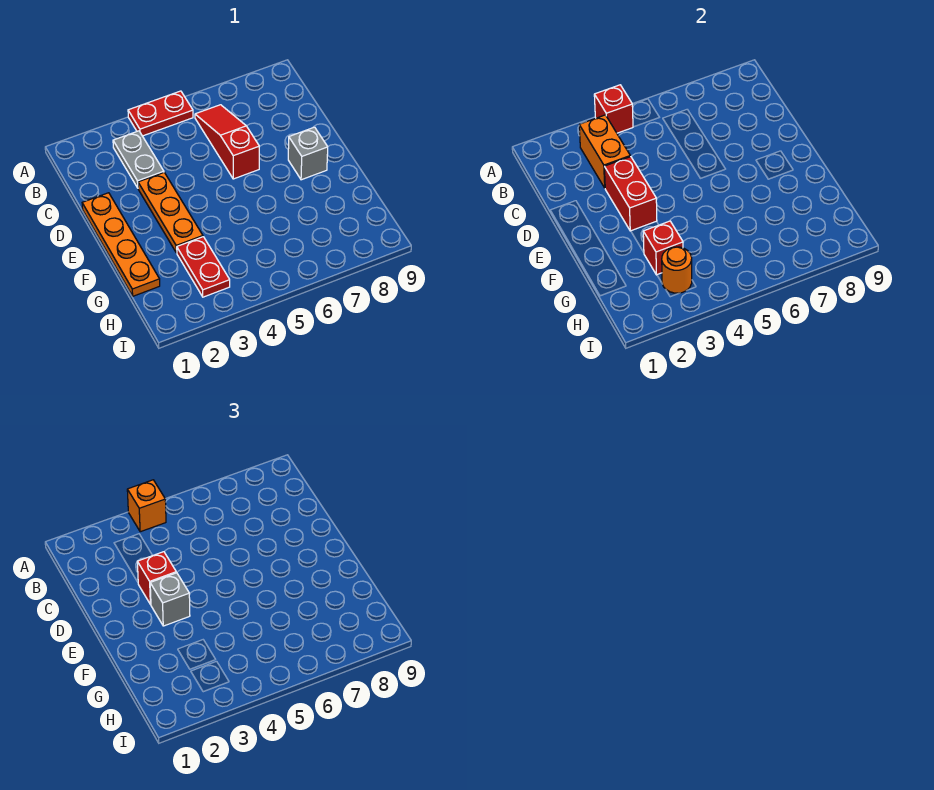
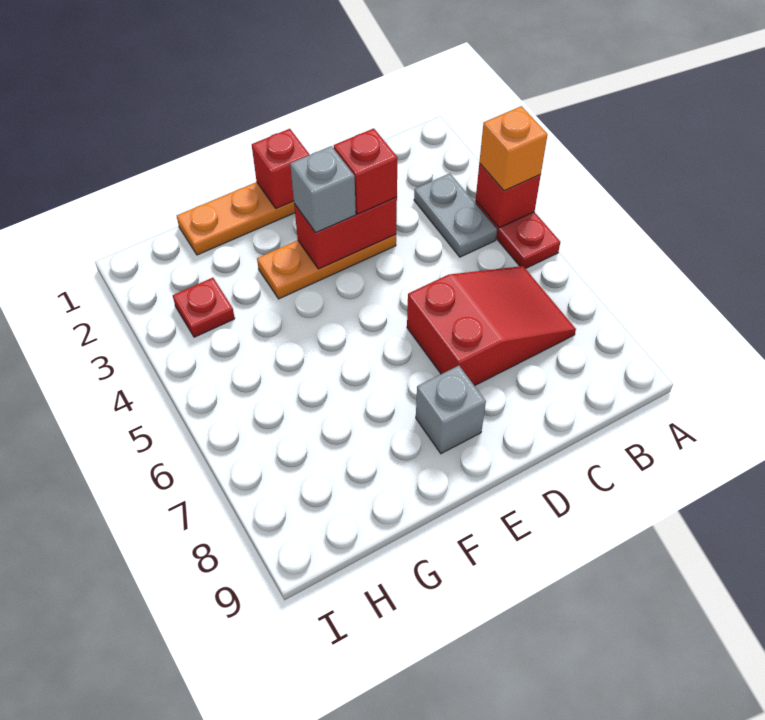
grey plate B3:C3 level 1 -> grey plate B3:B4 level 1
orange brick B3:C3 level 2 -> none
red slope B6:D6 level 1 top D -> red slope B6:D7 level 1 top D
red plate G3:H3 level 1 -> red plate H3 level 1
red brick G3 level 2 -> red brick E1 level 2
orange round brick H3 level 2 -> none

